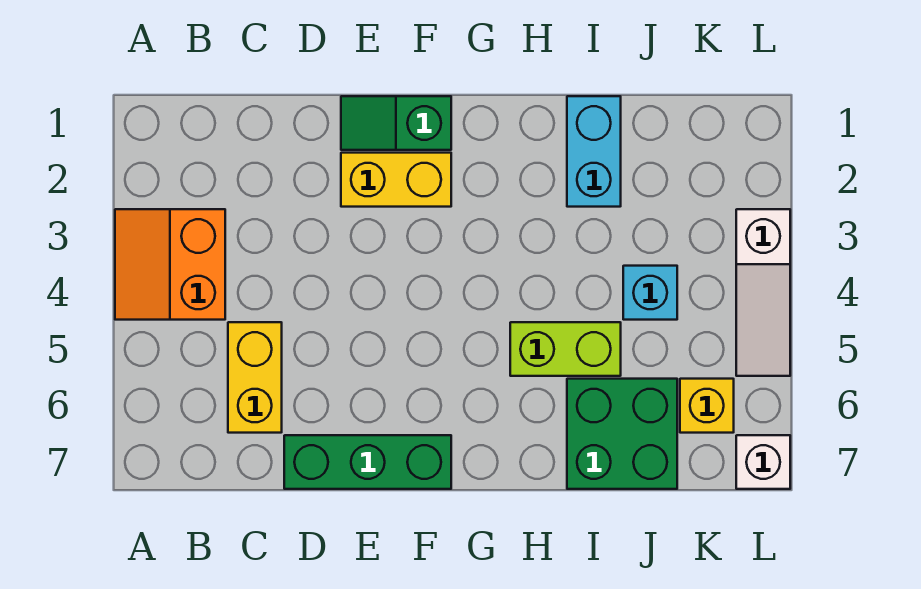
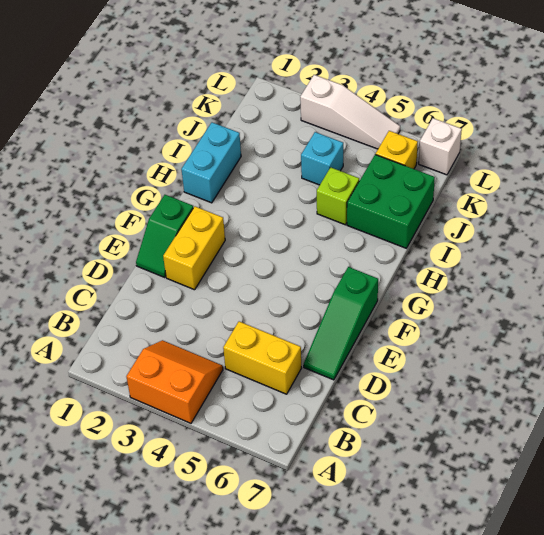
orange slope A3:B4 level 1 top B -> orange slope A3:B4 level 1 top A
green brick D7:F7 level 1 -> green slope D7:F7 level 1 top F
lime brick H5:I5 level 1 -> lime brick I5 level 1
cyan brick I1:I2 level 1 -> cyan brick H1:I1 level 1

